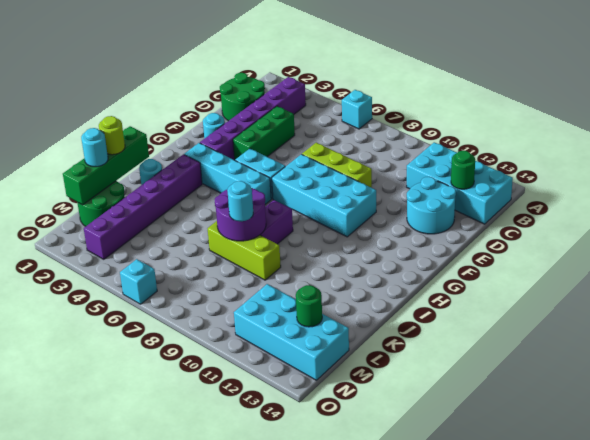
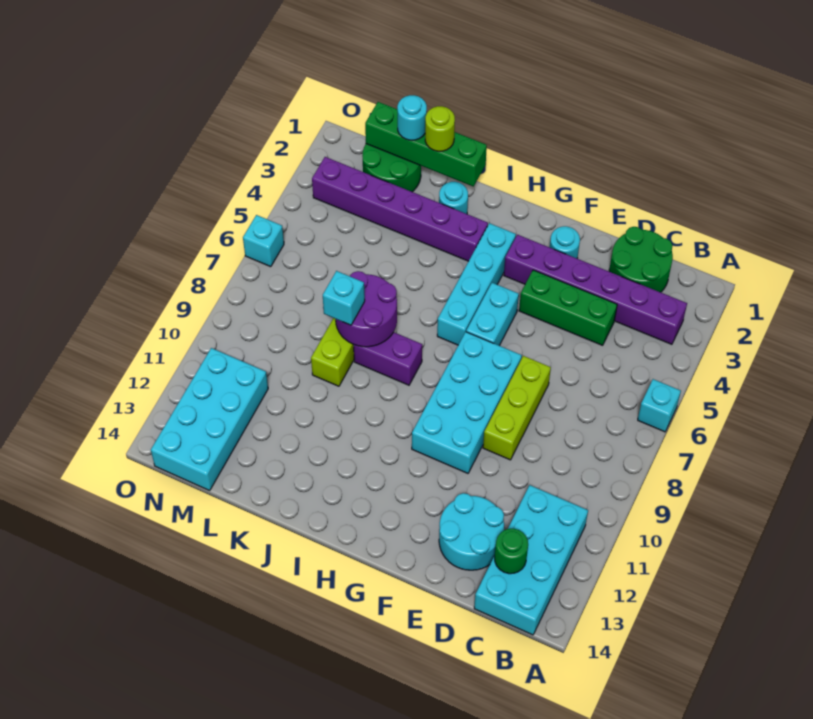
cyan round brick K8 level 3 -> cyan brick K8 level 3
green round brick M13 level 2 -> none

